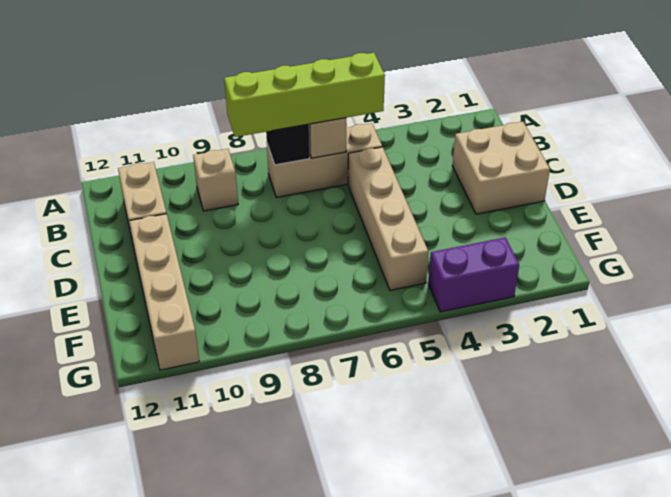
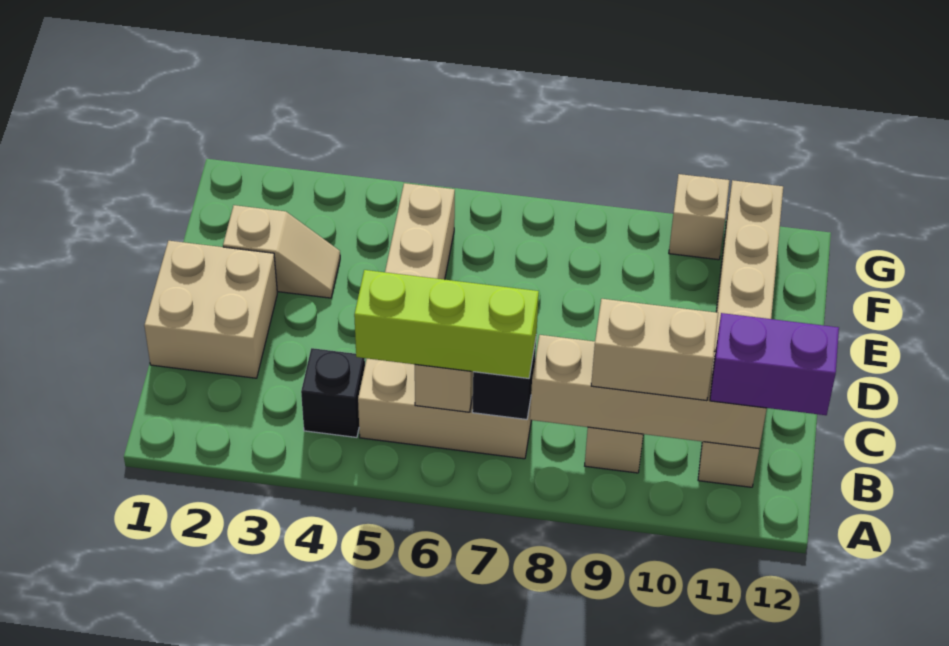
none -> black brick B4 level 1
lime brick B5:B8 level 3 -> lime brick B5:B7 level 3
none -> tan brick B8:B11 level 2
none -> tan brick B9:B10 level 3
none -> tan slope E2:E3 level 1 top 2
purple brick G3:G4 level 1 -> purple brick B11:B12 level 3
none -> tan brick G10 level 1

